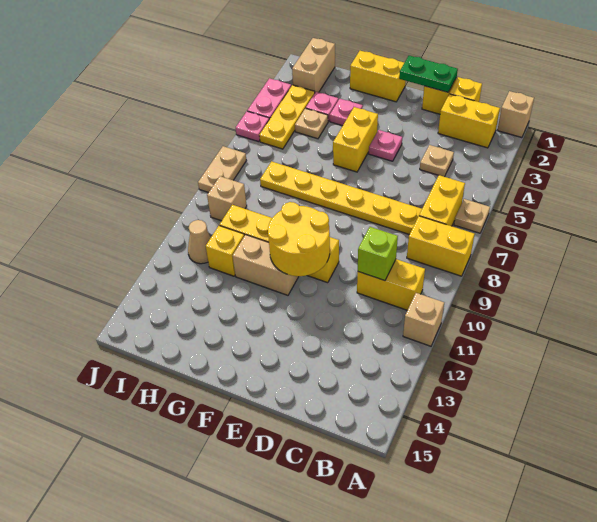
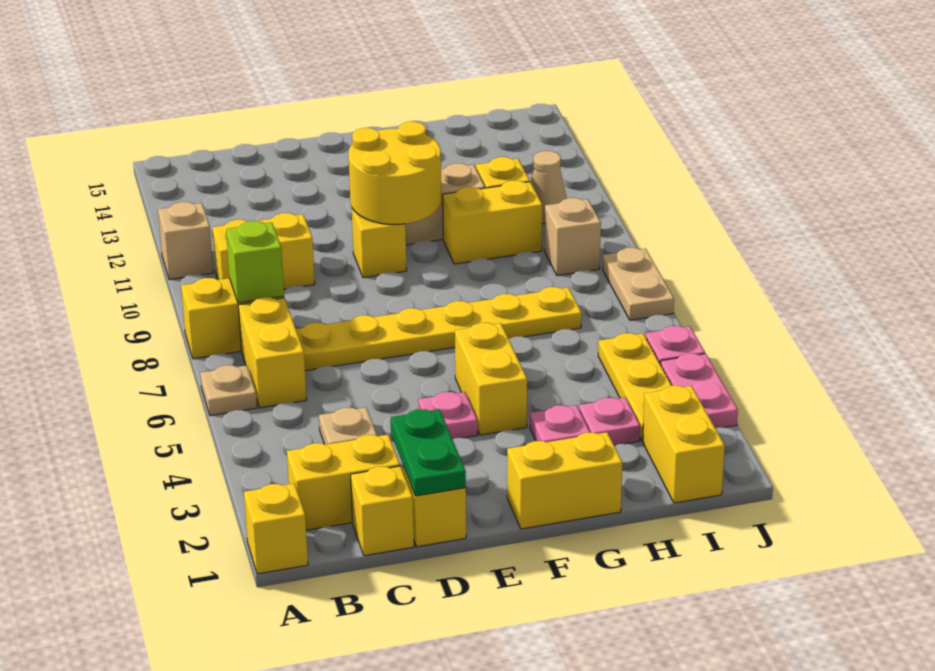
tan brick A1 level 1 -> yellow brick A1 level 1
lime brick C10 level 2 -> lime brick B8 level 2
green plate D1:E1 level 2 -> green plate D1:D2 level 2
tan plate H4 level 1 -> none
tan brick I1:I2 level 1 -> yellow brick I1:I2 level 1

